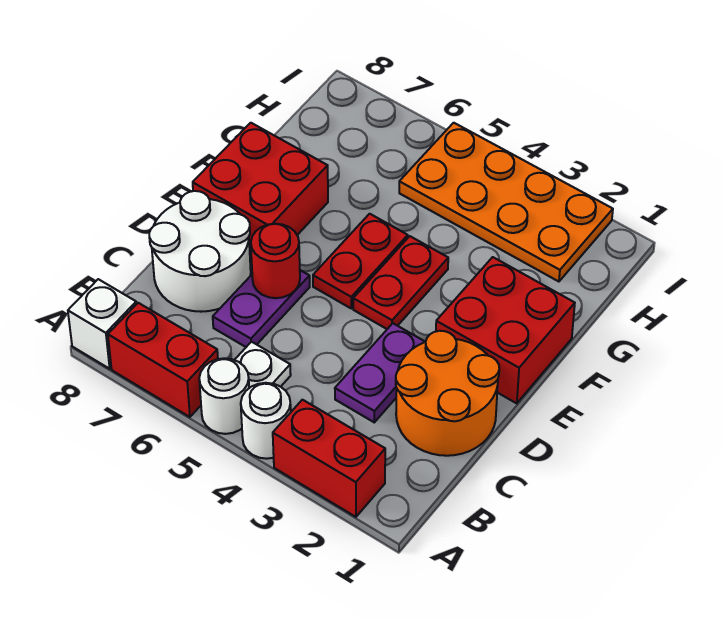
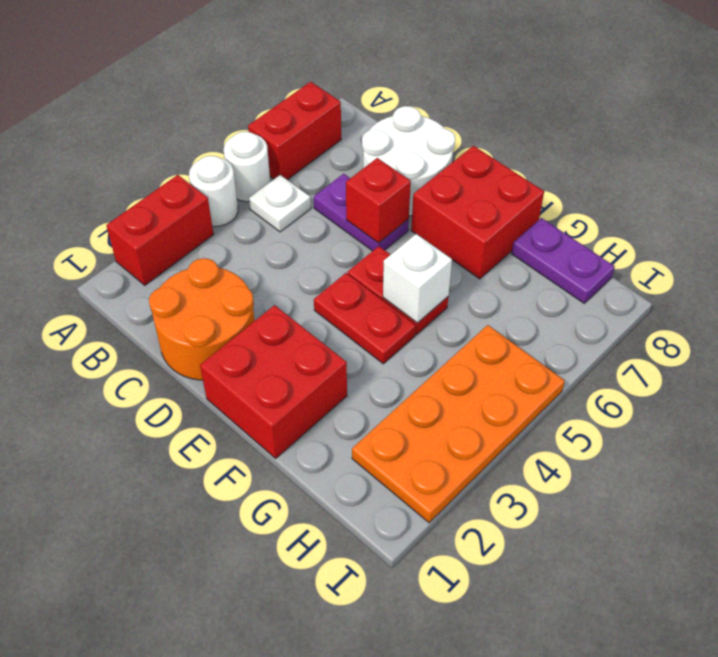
white brick A8 level 1 -> white brick F5 level 2
purple plate C3:D3 level 1 -> purple plate G8:H8 level 1
red round brick D6 level 2 -> red brick D6 level 2

